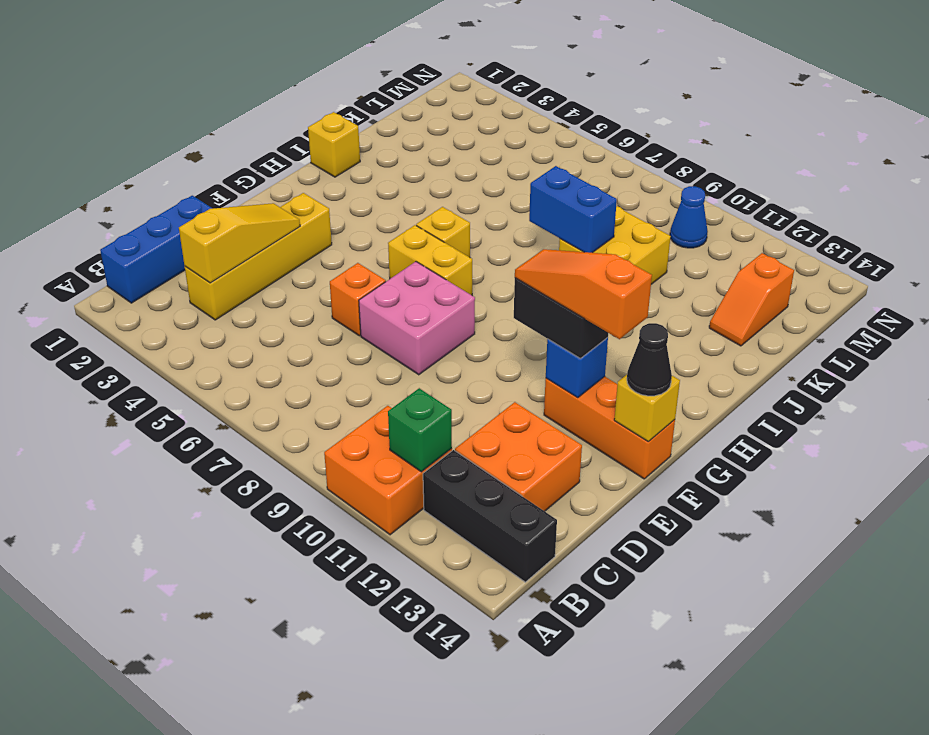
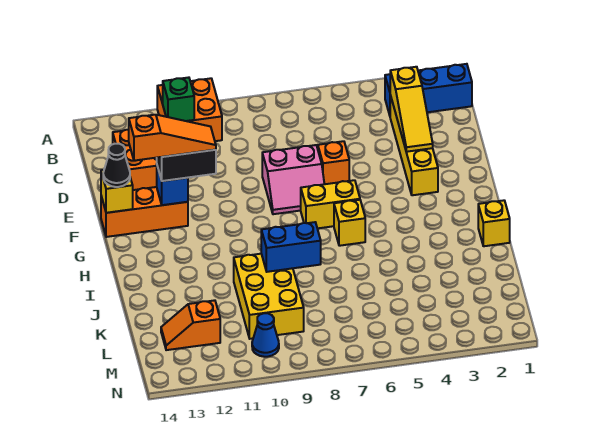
blue brick B1:D1 level 1 -> blue brick B1:B3 level 1
black brick B12:B14 level 1 -> none
pink brick E7:F8 level 1 -> pink slope E7:F8 level 1 top E
yellow brick J9:K10 level 1 -> yellow brick J9:L10 level 1
orange slope K13:L13 level 1 top L -> orange slope L12:L13 level 1 top 12

